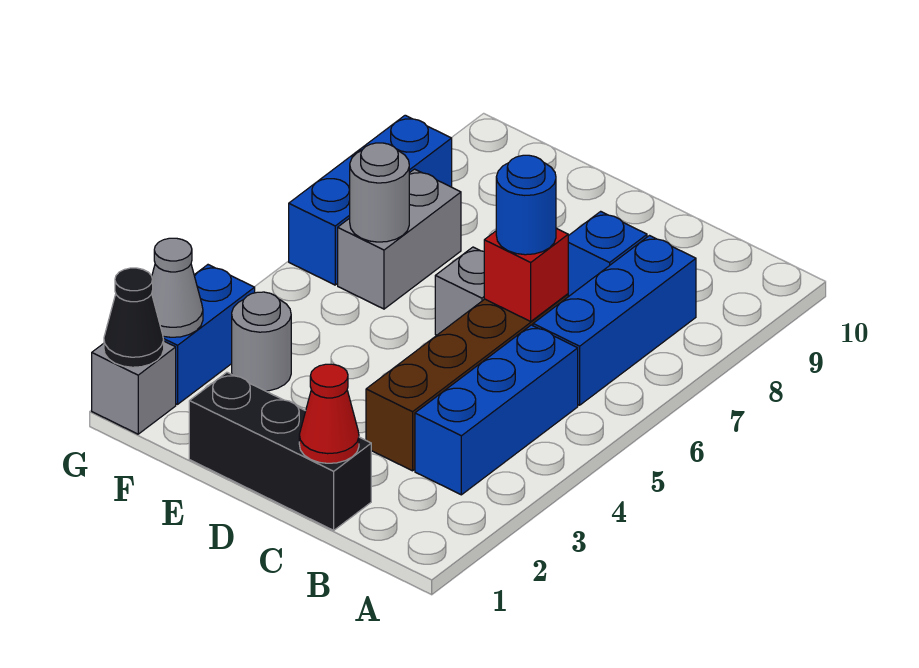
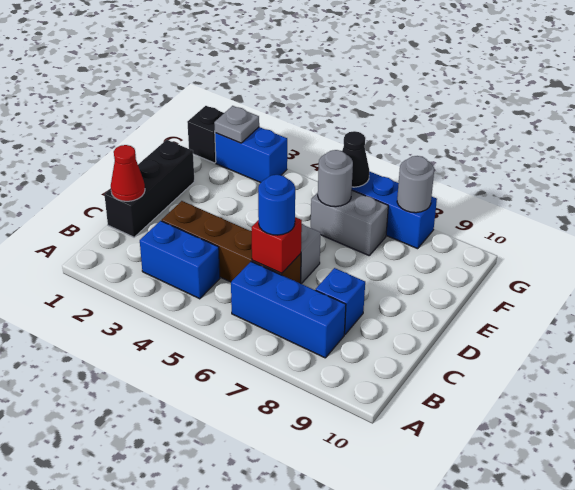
blue brick B3:B5 level 1 -> blue brick B3:B4 level 1
grey round brick F3 level 1 -> grey round brick G8 level 2
grey brick G1 level 1 -> black brick G1 level 1
black cone G1 level 2 -> black cone G6 level 2
grey cone G2 level 2 -> grey plate G2 level 2

